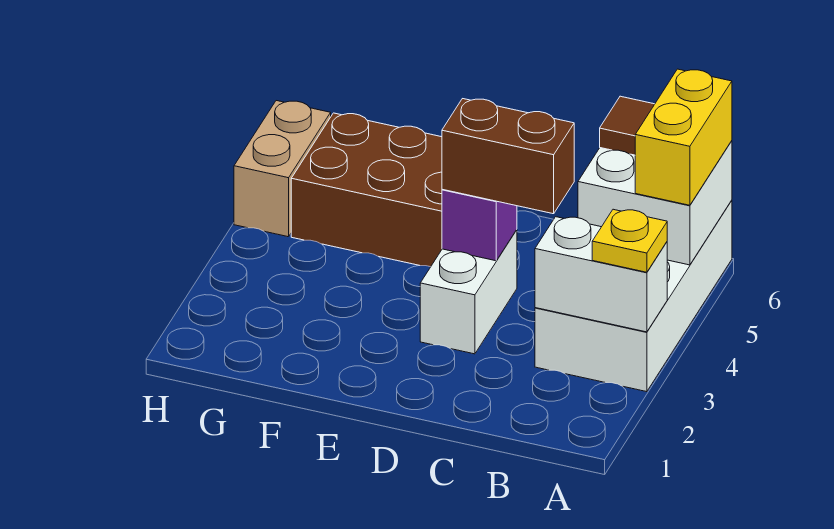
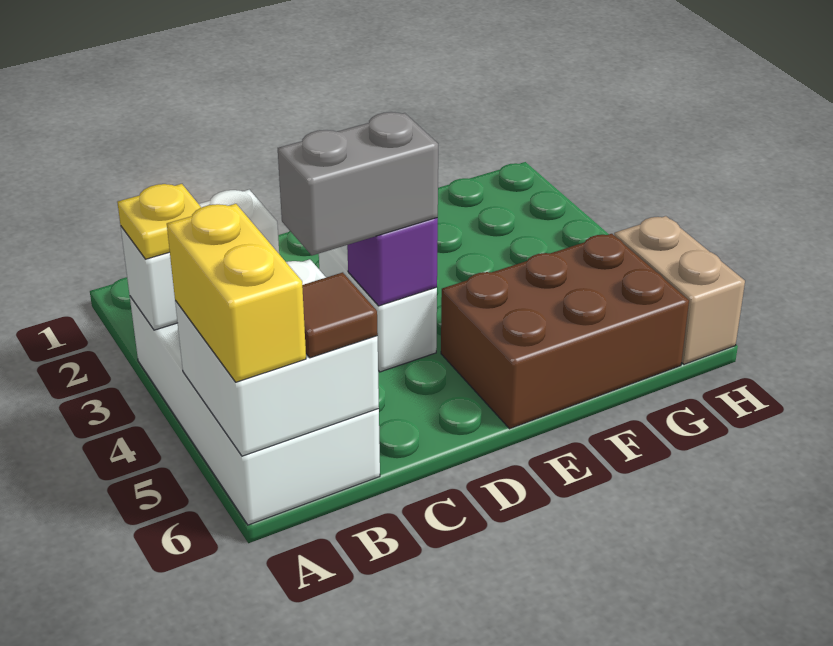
brown brick C4:D4 level 3 -> grey brick C4:D4 level 3

